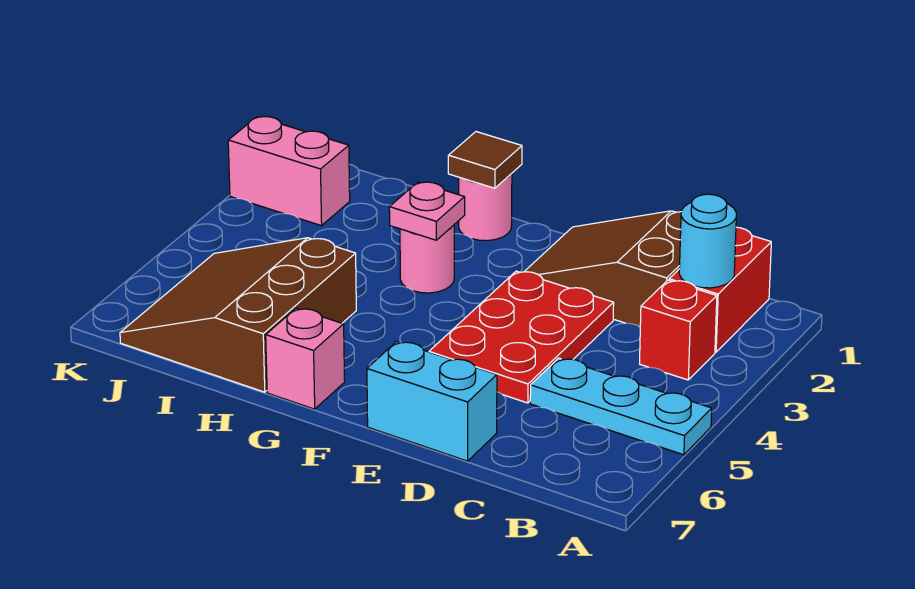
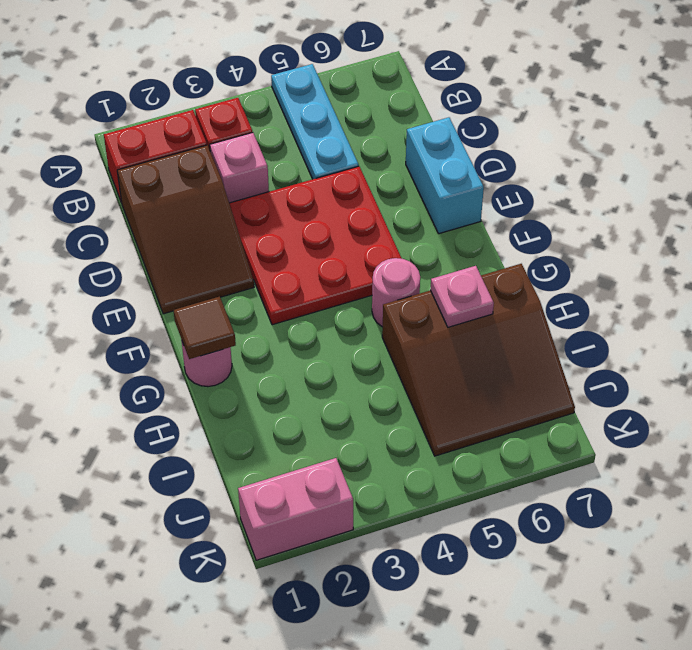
cyan round brick B2 level 2 -> none
red plate D3:E5 level 1 -> red plate D3:F5 level 1
pink round brick G3 level 1 -> pink round brick G5 level 1
pink plate G3 level 2 -> pink plate H6 level 2
pink brick G7 level 1 -> pink brick C3 level 1
pink brick J2:K2 level 1 -> pink brick K1:K2 level 1

